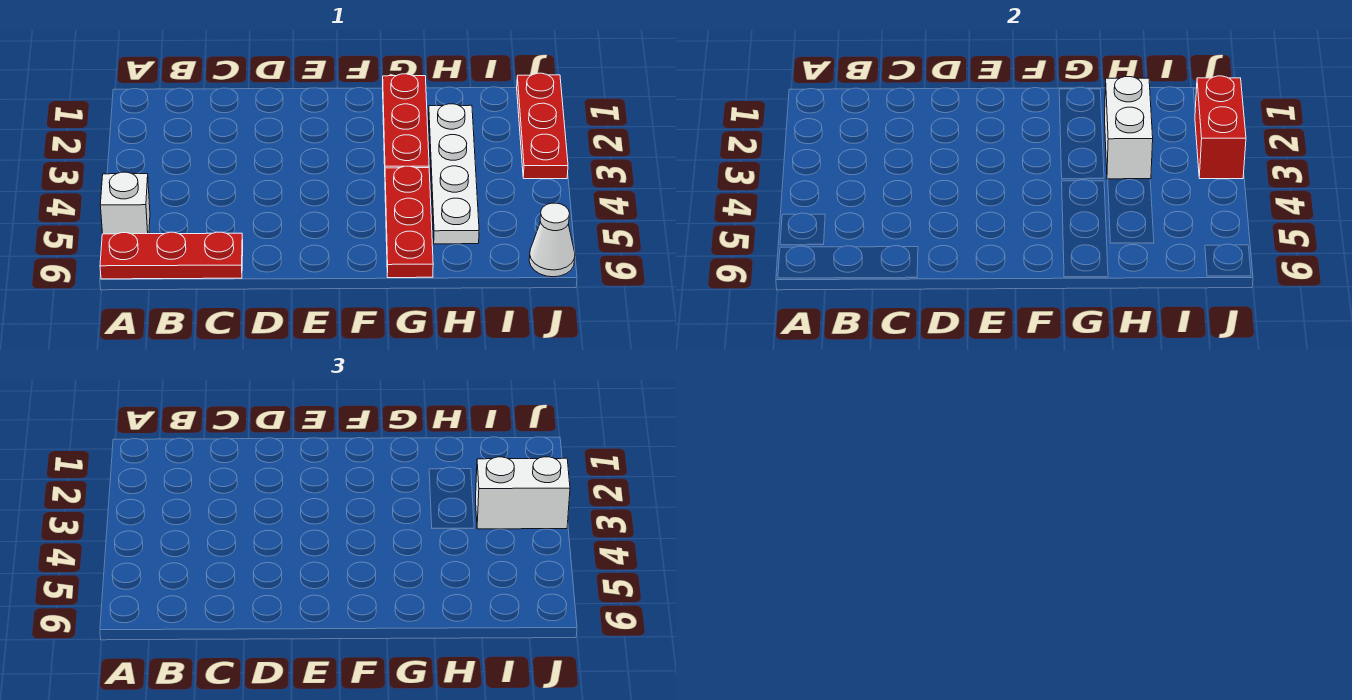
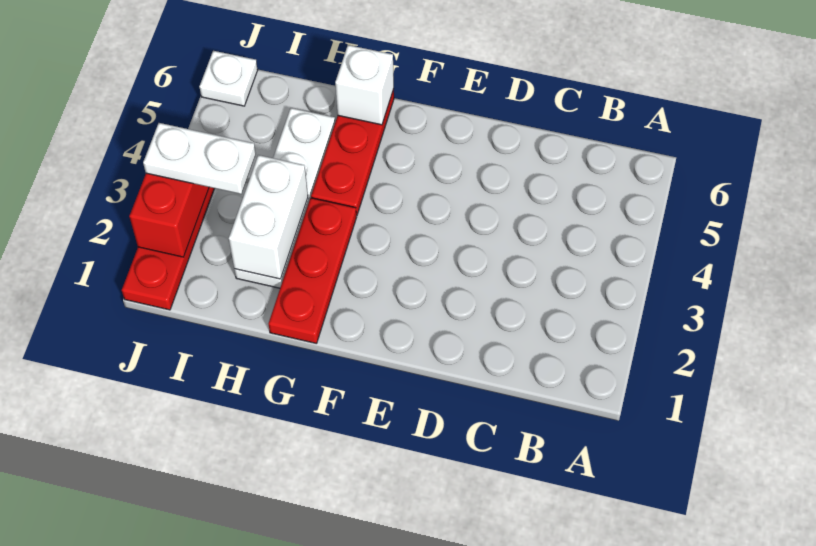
white brick A5 level 1 -> white brick G6 level 2
red plate A6:C6 level 1 -> none
white brick I3:J3 level 3 -> white plate I3:J3 level 3
white cone J6 level 1 -> white plate J6 level 1

